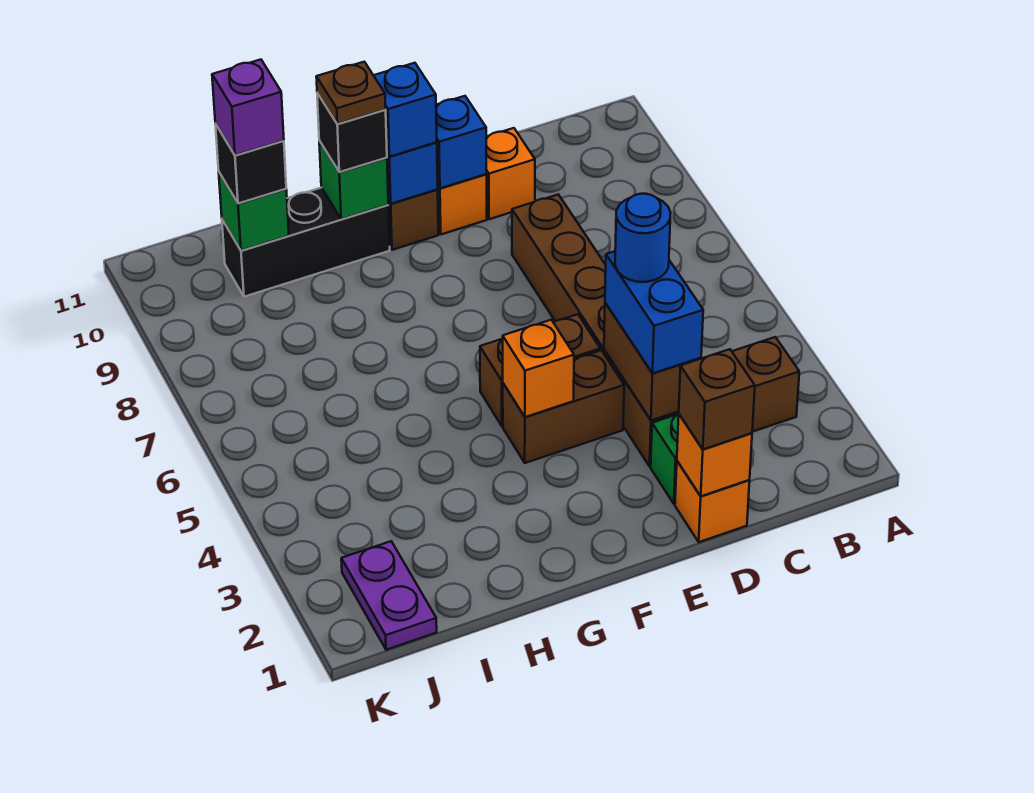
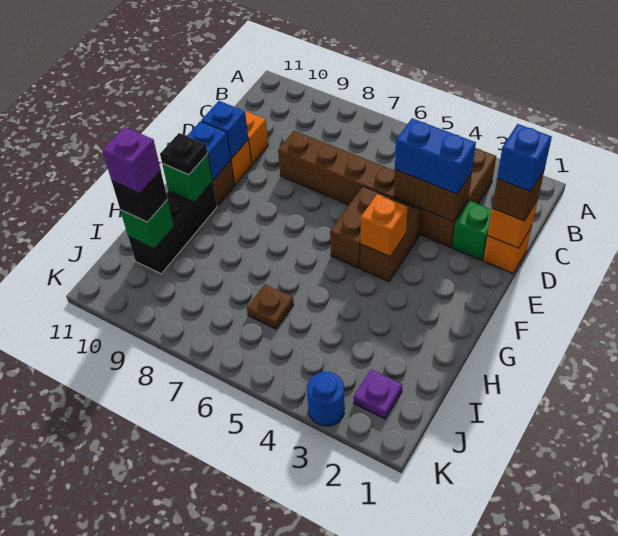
blue round brick D4 level 4 -> blue round brick K3 level 1
blue brick F10 level 3 -> blue brick D1 level 4
black brick G10 level 3 -> black plate G10 level 3
brown plate G10 level 4 -> brown plate I6 level 1
purple plate J1:J2 level 1 -> purple plate J2 level 1

